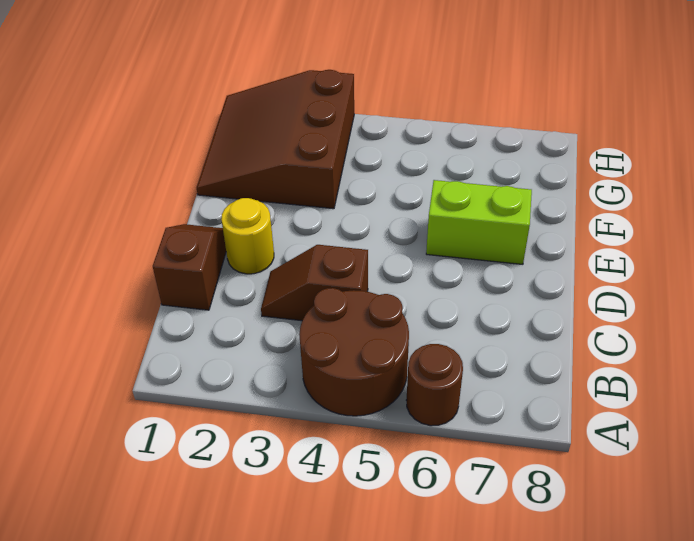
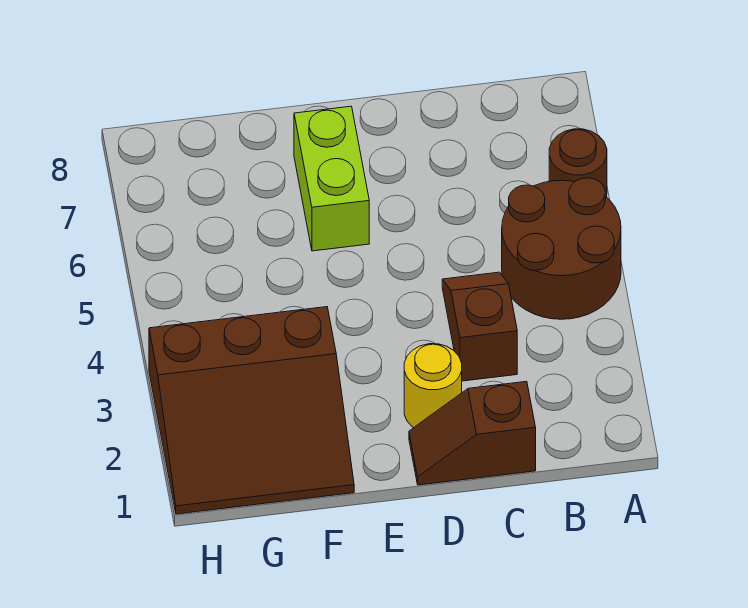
brown slope C3:C4 level 1 top 4 -> brown slope C3:C4 level 1 top 3

